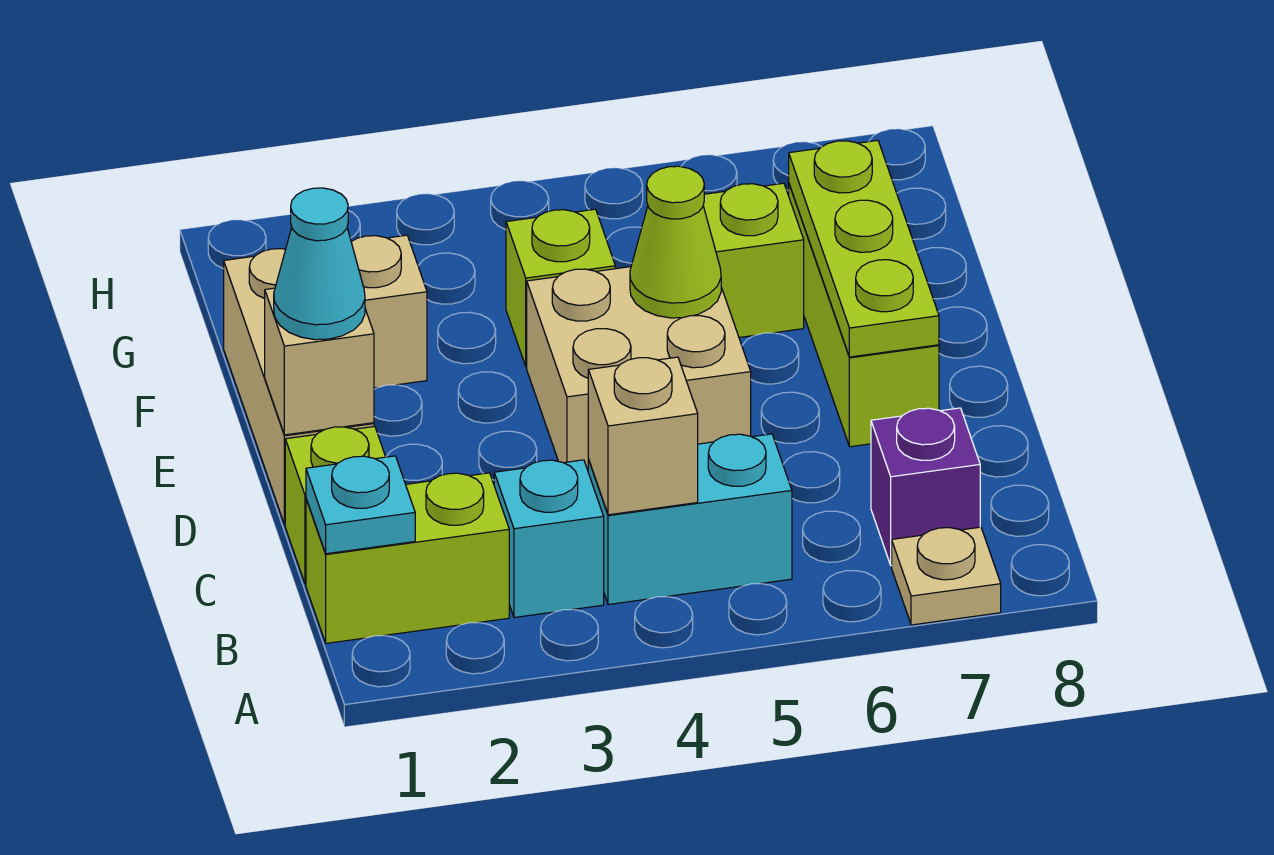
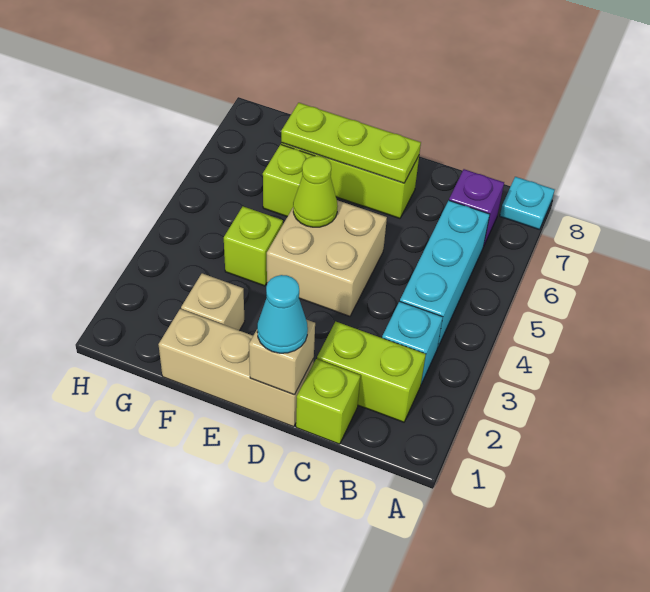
tan plate A7 level 1 -> none
lime brick B1:B2 level 1 -> lime brick B2:C2 level 1
cyan plate B1 level 2 -> cyan plate A8 level 1
cyan brick B4:B5 level 1 -> cyan brick B4:B6 level 1
tan brick B4 level 2 -> none

